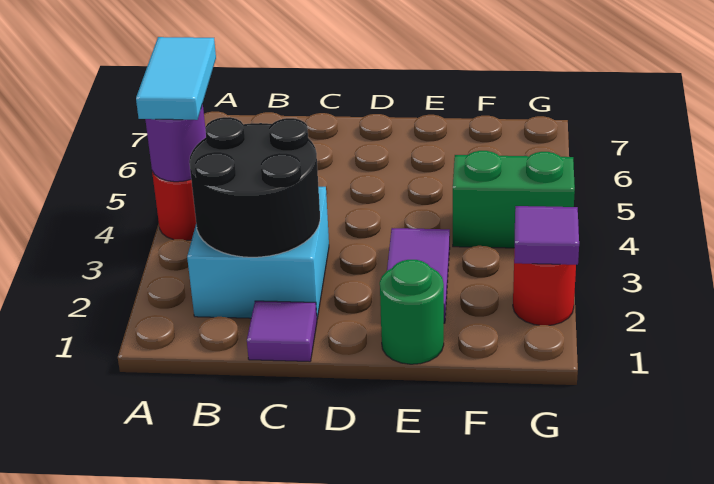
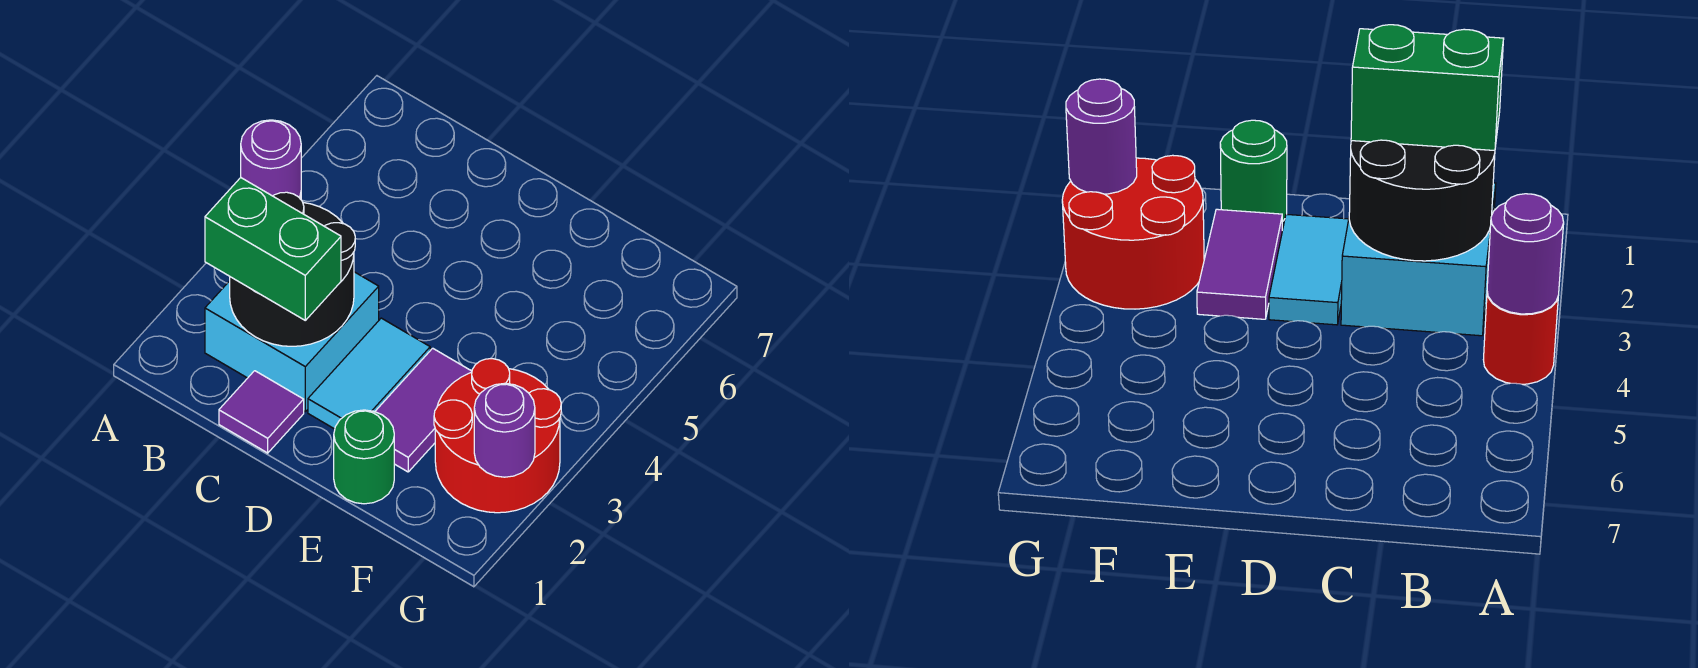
cyan tile A4:A5 level 3 -> cyan tile D2:D3 level 1
green brick F4:G4 level 1 -> green brick B2:C2 level 3
red round brick G2 level 1 -> red round brick F2:G3 level 1
purple tile G2 level 2 -> purple round brick G2 level 2

